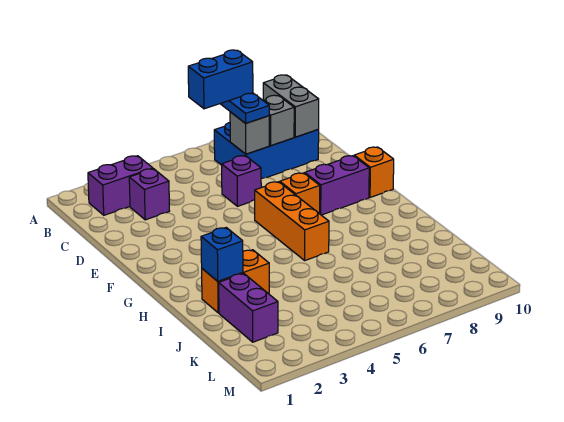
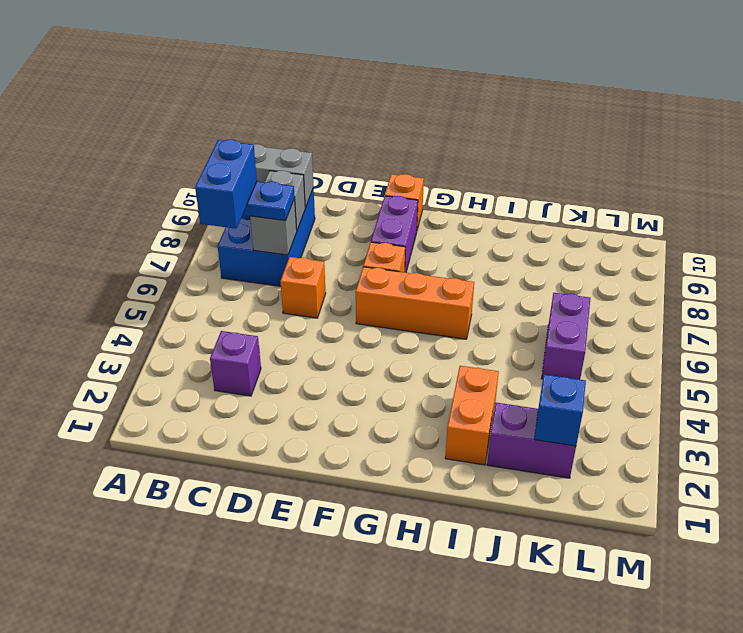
purple brick B2:B3 level 1 -> purple brick K5:K6 level 1
purple brick D6 level 1 -> orange brick D6 level 1
blue brick I2 level 2 -> blue brick K2 level 2

